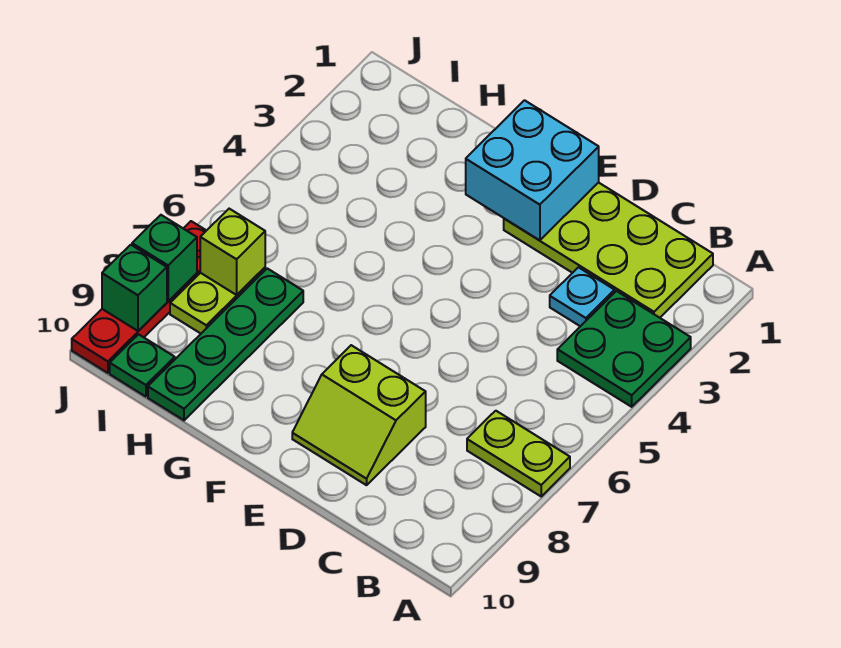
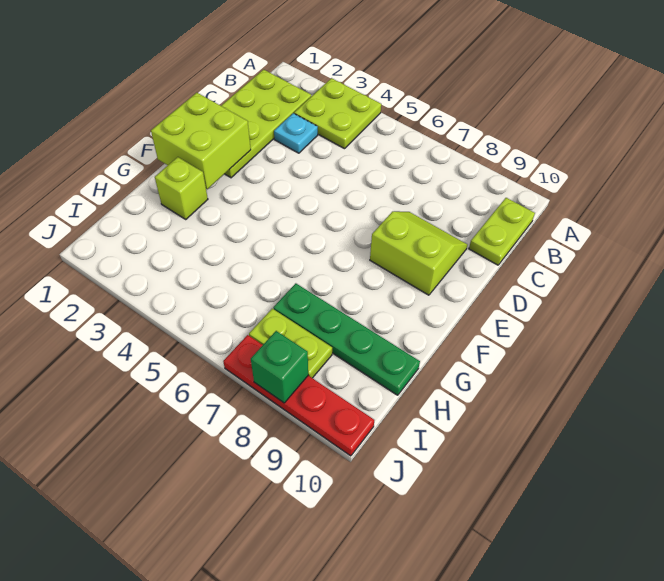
green plate A3:B4 level 1 -> lime plate A3:B4 level 1
lime plate A7:B7 level 1 -> lime plate B10:C10 level 1
lime slope D8:E9 level 1 top 8 -> lime slope D8:E9 level 1 top E
cyan brick E1:F2 level 2 -> lime brick E1:F2 level 2
lime brick I7 level 2 -> lime brick G2 level 1
green plate I10 level 1 -> none
green brick J9 level 2 -> none

